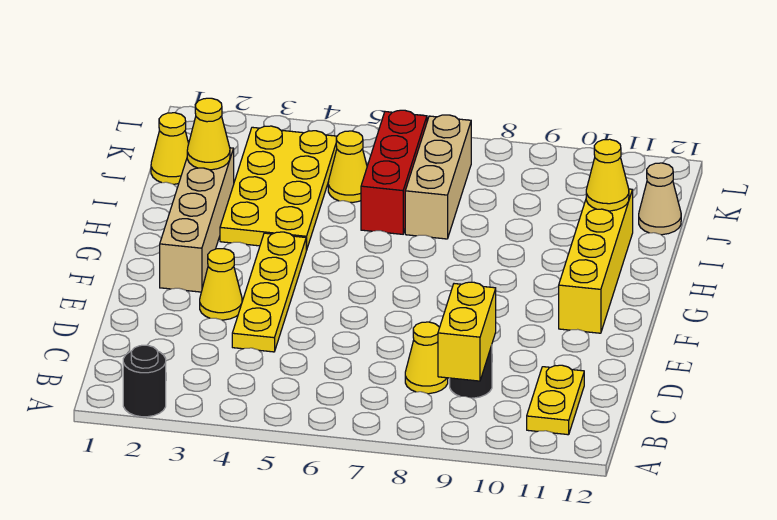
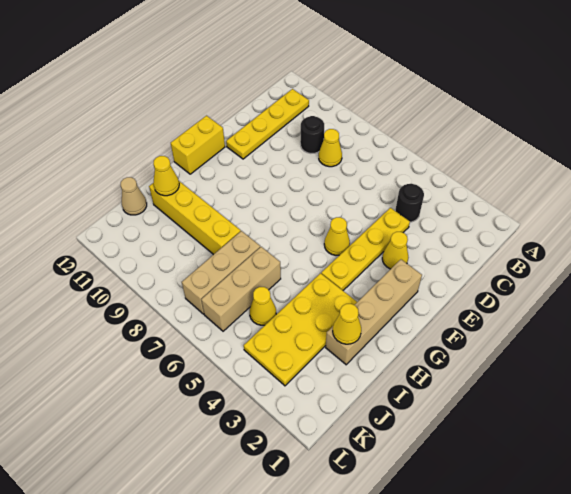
black round brick A2 level 1 -> black round brick C4 level 1
yellow brick B9:C9 level 2 -> yellow brick F12:G12 level 1
yellow plate B11:C11 level 1 -> yellow plate B11:E11 level 1
yellow brick F11:I11 level 1 -> yellow brick I8:I11 level 1
red brick I6:K6 level 1 -> tan brick I6:K6 level 1
yellow cone J1 level 1 -> yellow cone F5 level 1

